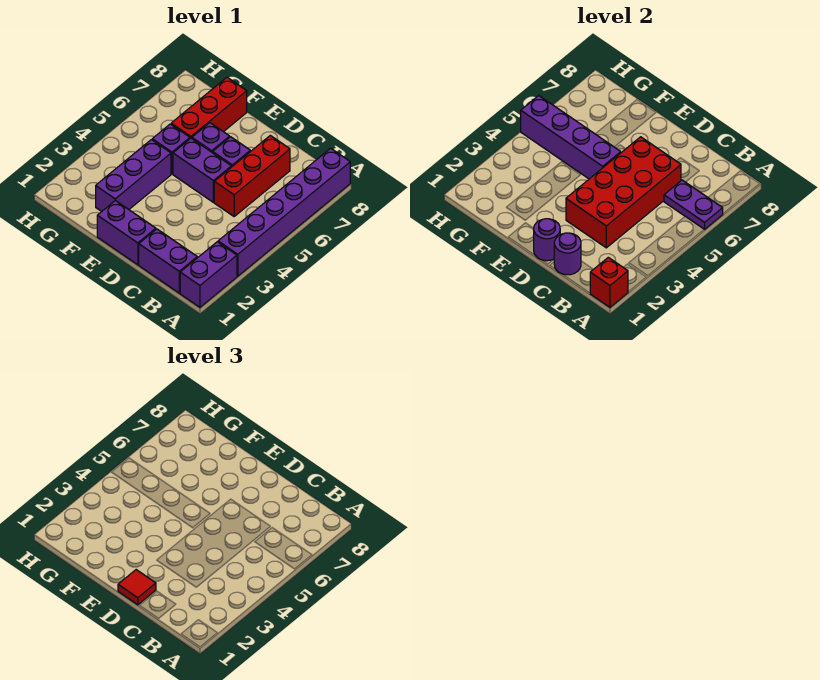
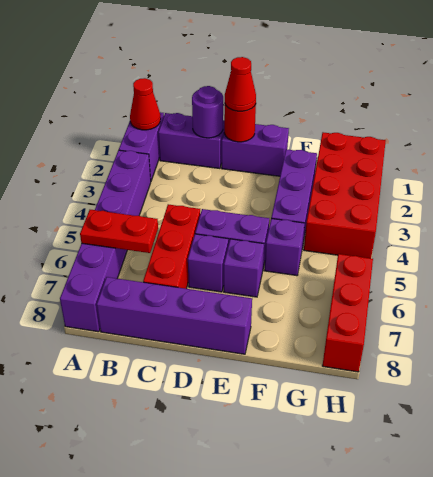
red brick A1 level 2 -> red cone A1 level 2
purple plate A6:B6 level 2 -> red plate A6:B6 level 2
red brick C3:D6 level 2 -> red brick G1:H4 level 1
purple round brick D1 level 2 -> red round brick D1 level 2
red tile D1 level 3 -> red cone D1 level 3
purple brick E5:H5 level 2 -> purple brick B8:E8 level 1
red brick F6:F8 level 1 -> red brick H6:H8 level 1

